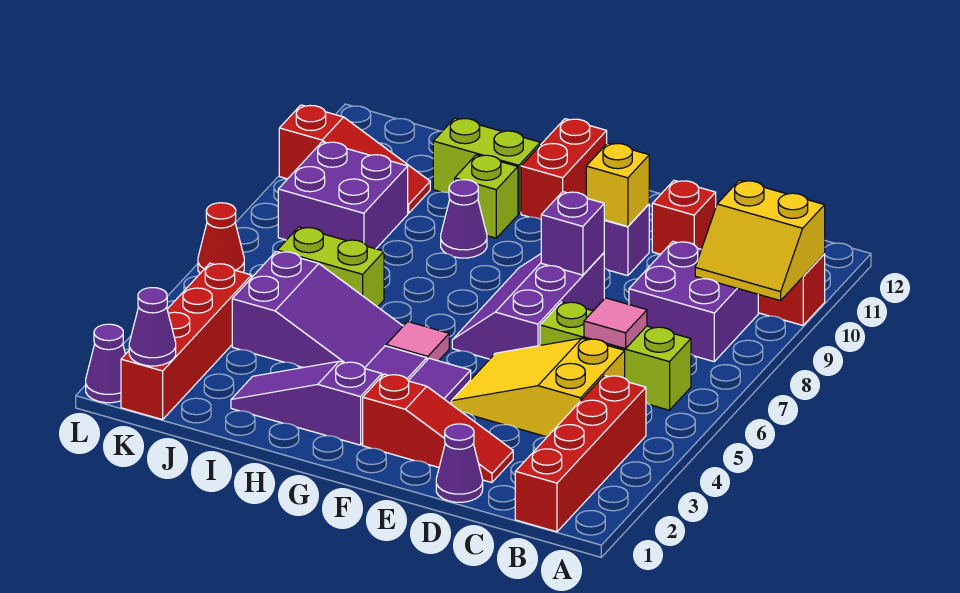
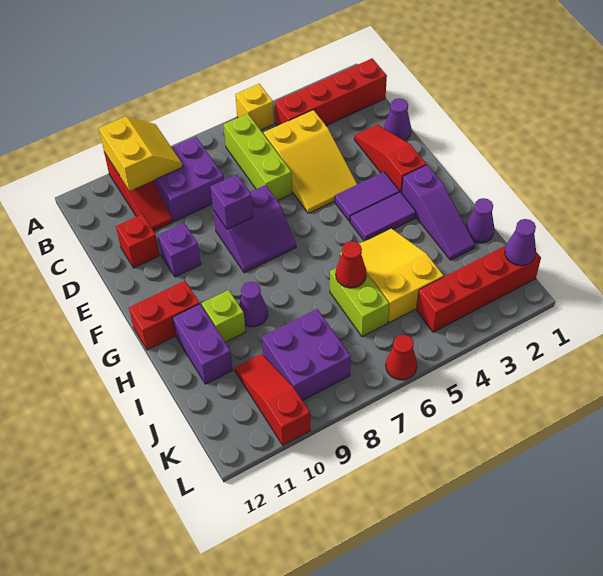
pink tile C6 level 2 -> none
purple slope E6:F8 level 1 top E -> purple slope E7:F8 level 1 top E
yellow brick E10 level 2 -> yellow brick A5 level 1
pink tile G5 level 1 -> none
purple slope H4:J5 level 1 top J -> yellow slope H4:J5 level 1 top J
lime brick H11:I11 level 1 -> purple brick H11:I11 level 1
none -> red cone I6 level 2
purple cone L1 level 1 -> purple cone I1 level 1

